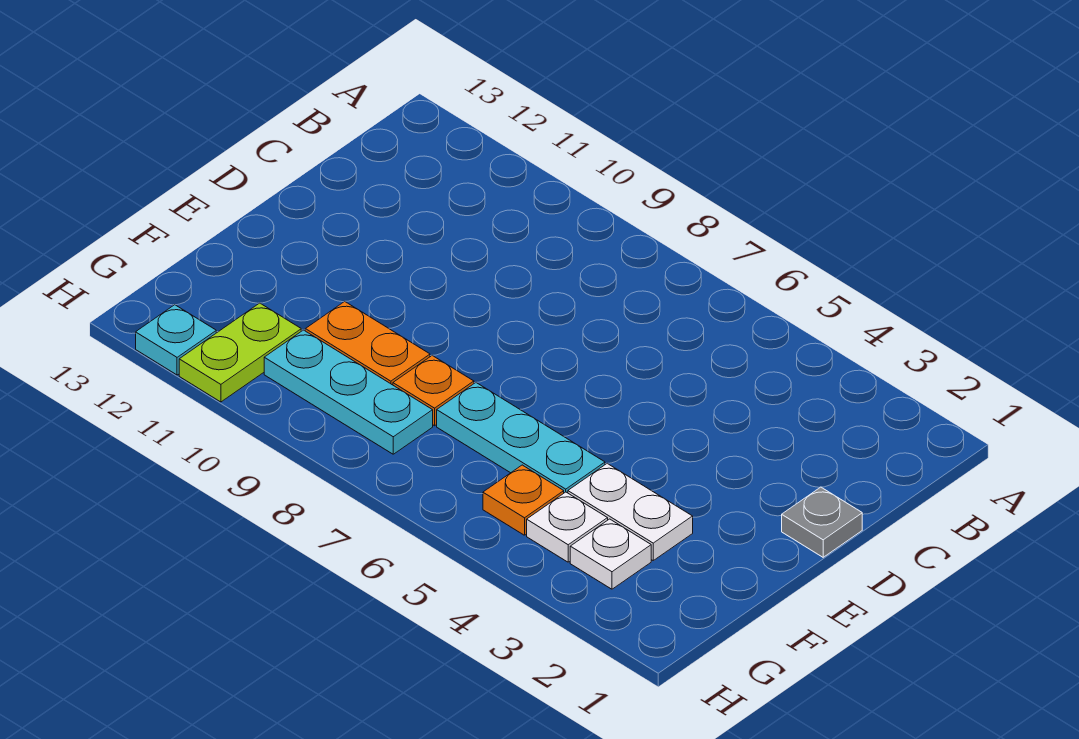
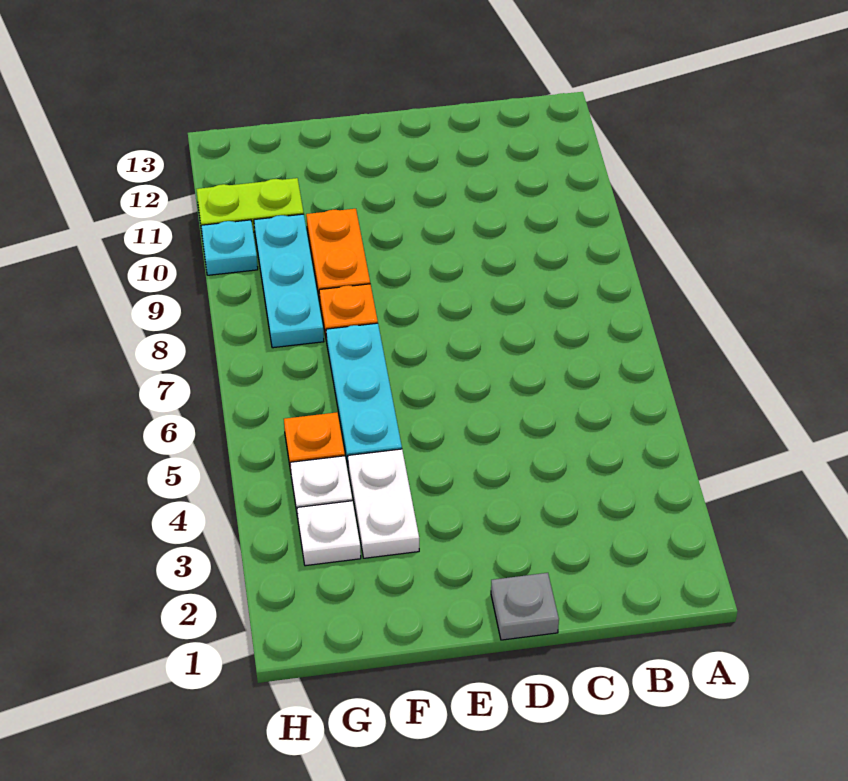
cyan plate H12 level 1 -> cyan plate H10 level 1

